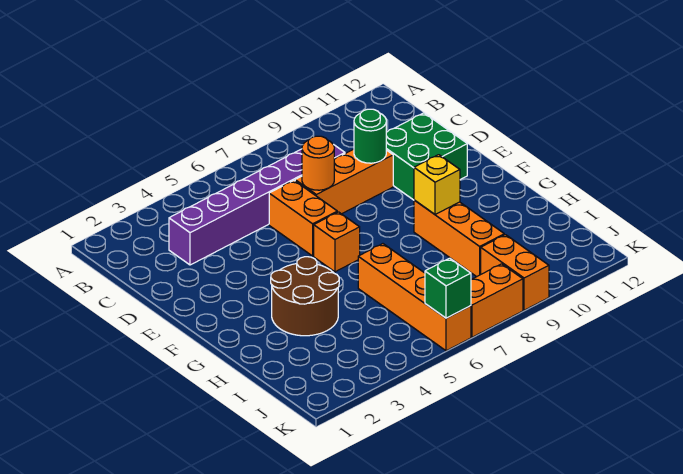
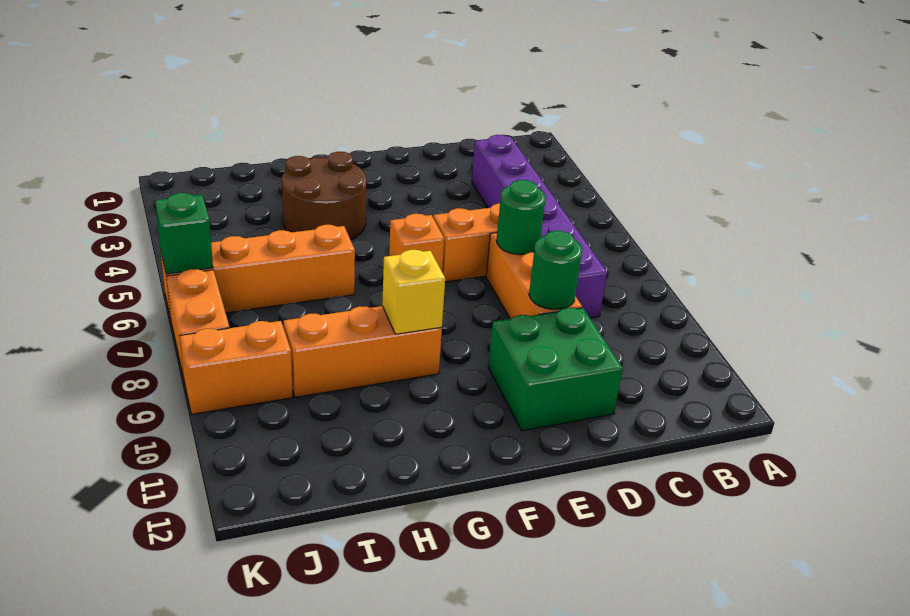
orange round brick D7 level 2 -> green round brick D7 level 2

